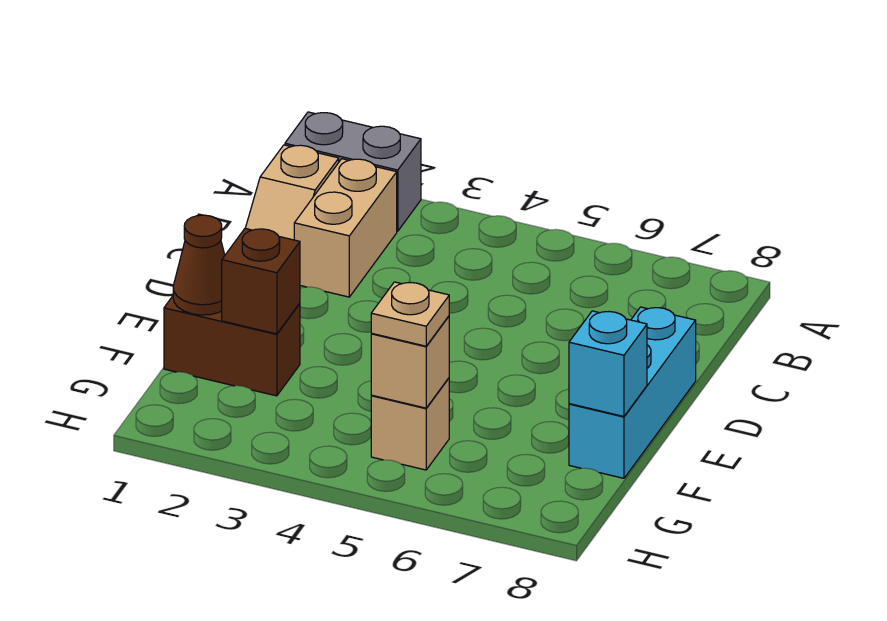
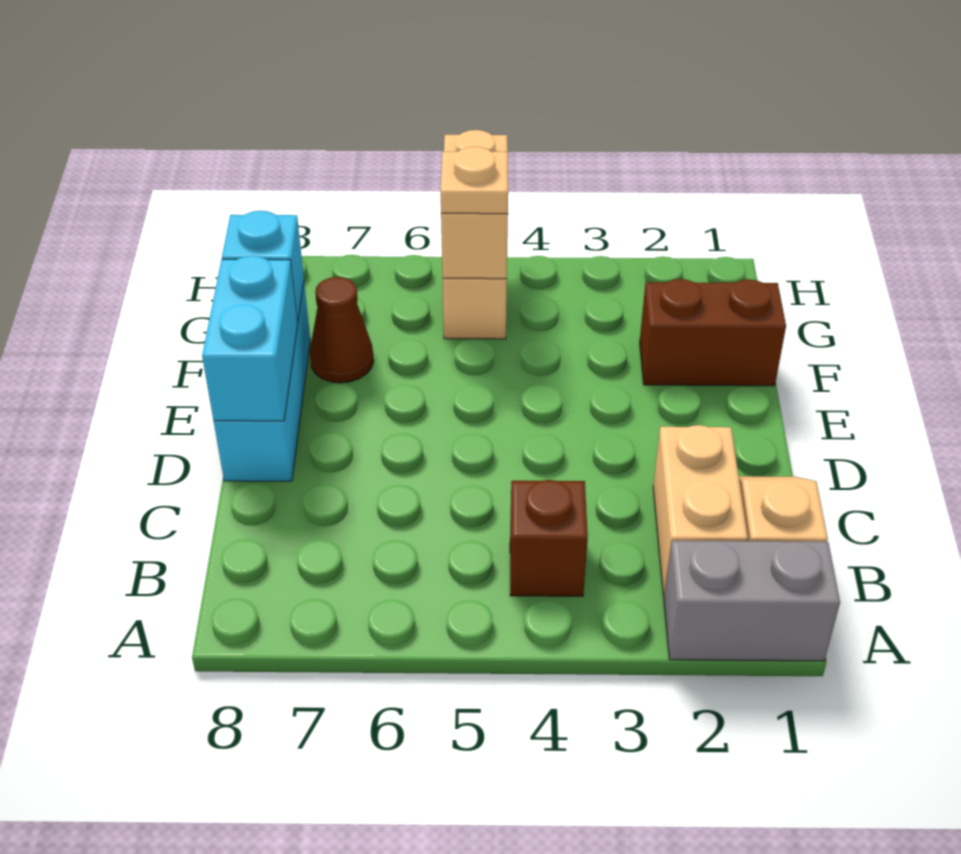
none -> cyan brick D8:E8 level 2
brown cone F1 level 2 -> brown cone F7 level 1
brown brick F2 level 2 -> brown brick B4 level 1
tan brick G5 level 2 -> tan brick G5:H5 level 2

